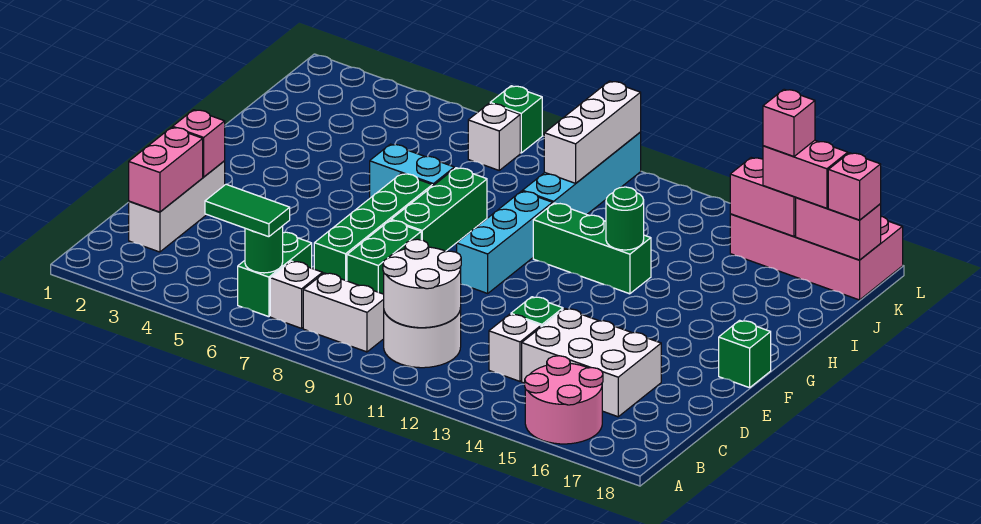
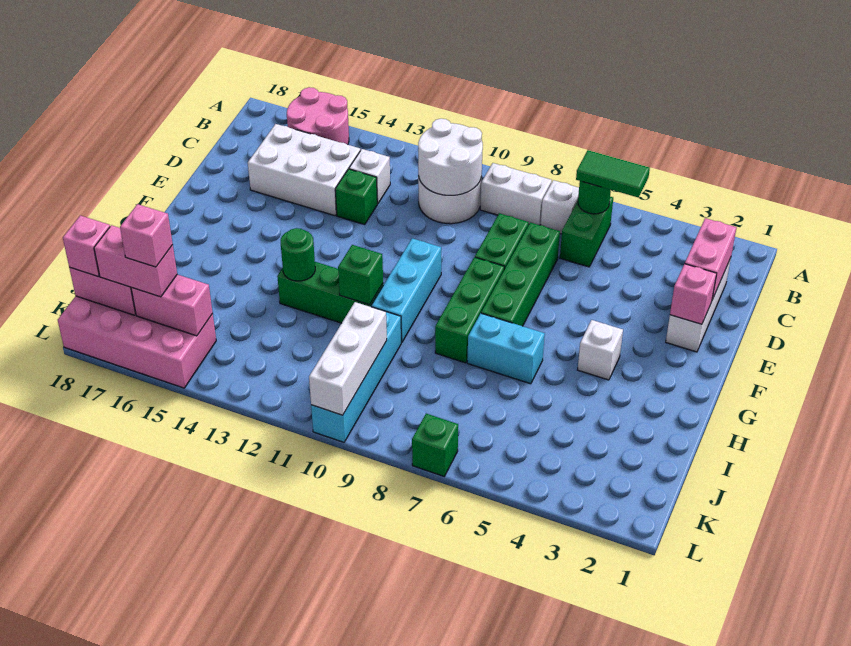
green brick F18 level 1 -> green brick H11 level 2
white brick K7 level 1 -> white brick G4 level 1

